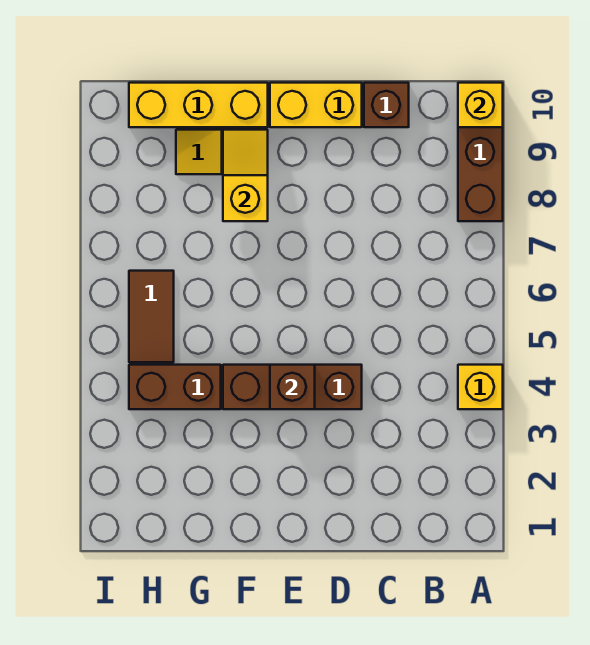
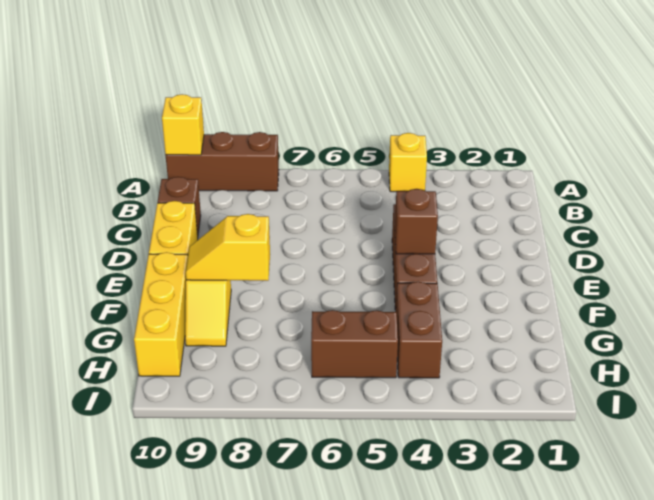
brown tile H5:H6 level 1 -> brown brick H5:H6 level 1

